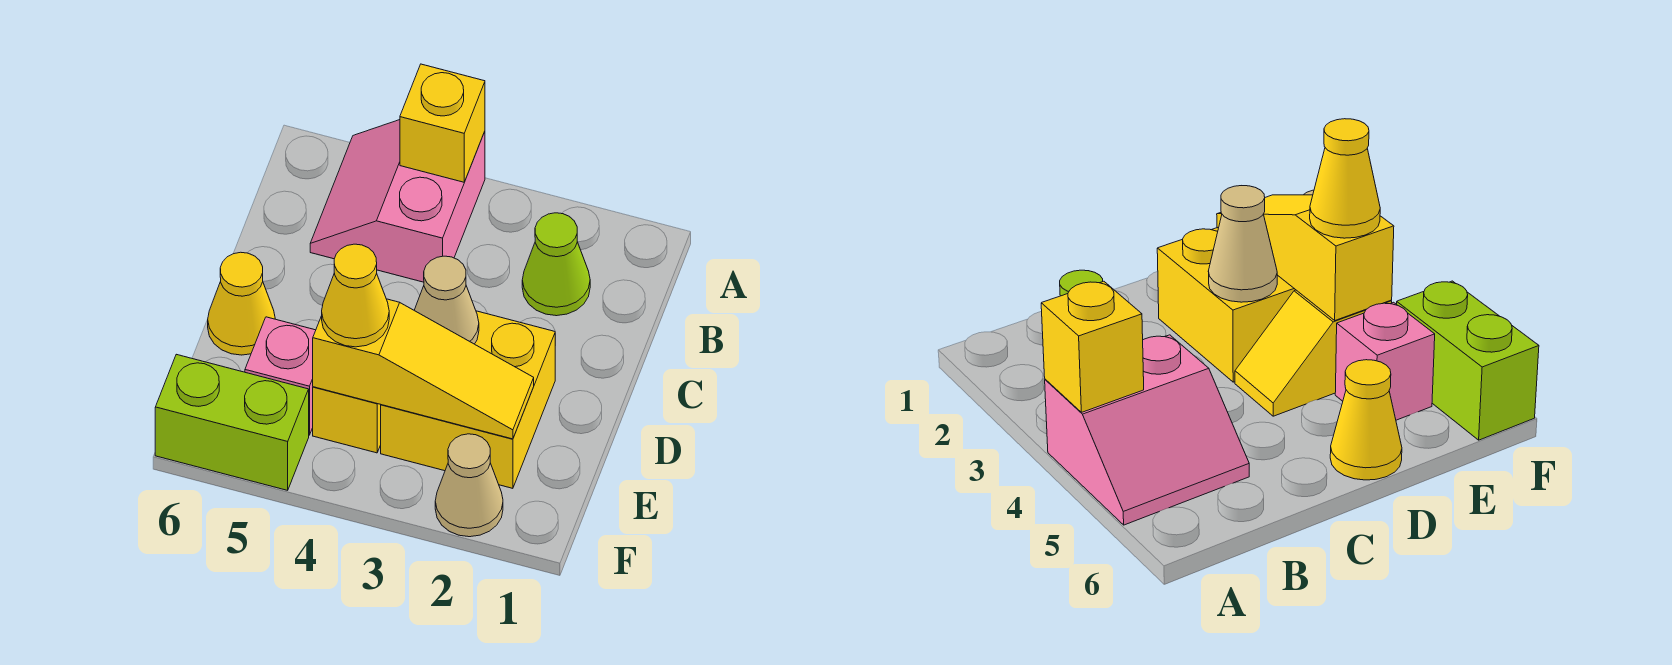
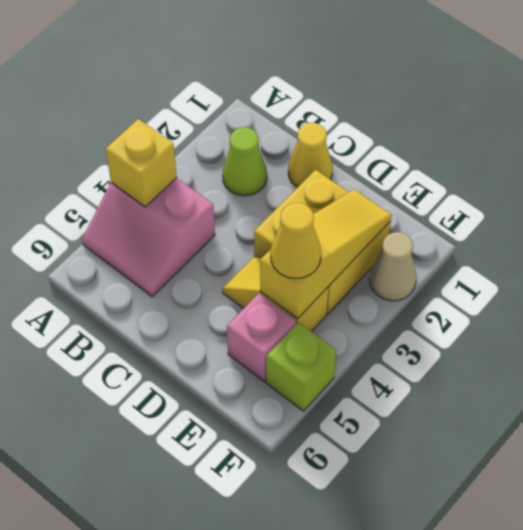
tan cone D3 level 2 -> none
yellow cone D6 level 1 -> yellow cone C1 level 1
lime brick F5:F6 level 1 -> lime brick F5 level 1

